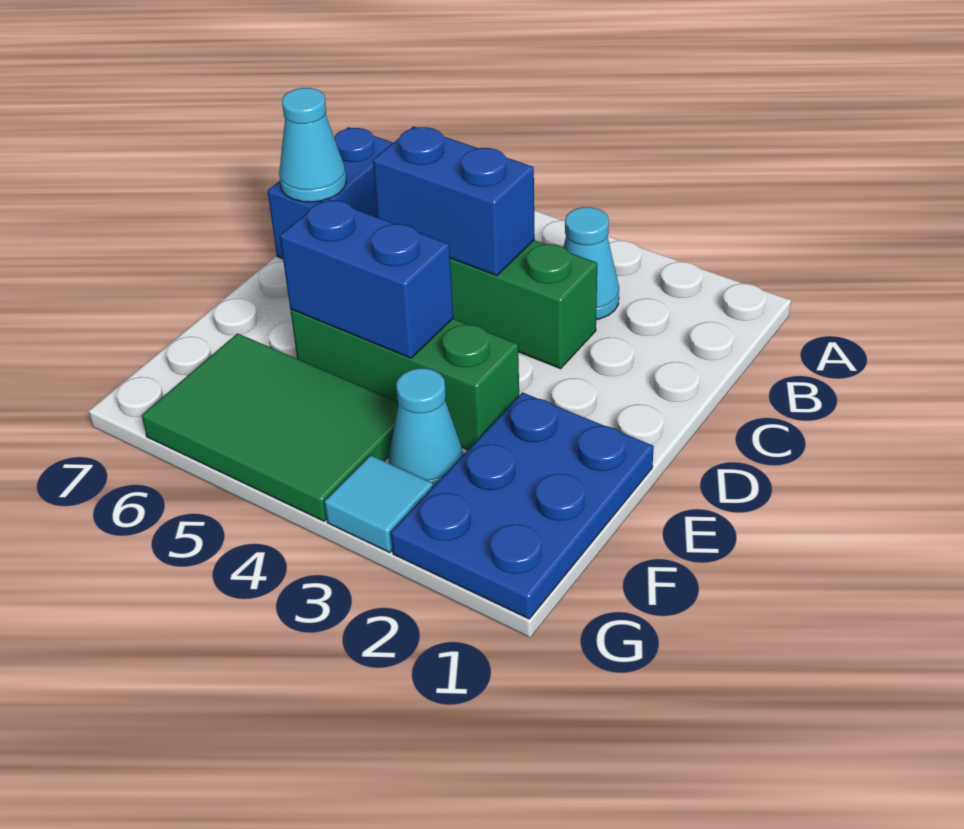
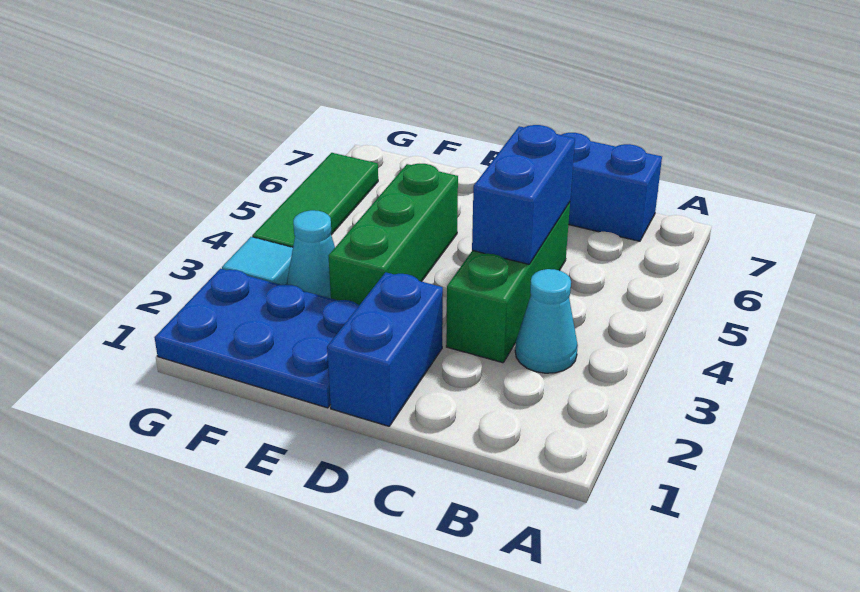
cyan cone C7 level 2 -> none
blue brick E4:E5 level 2 -> blue brick D1:D2 level 1
green tile F4:G6 level 1 -> green tile G4:G6 level 1

